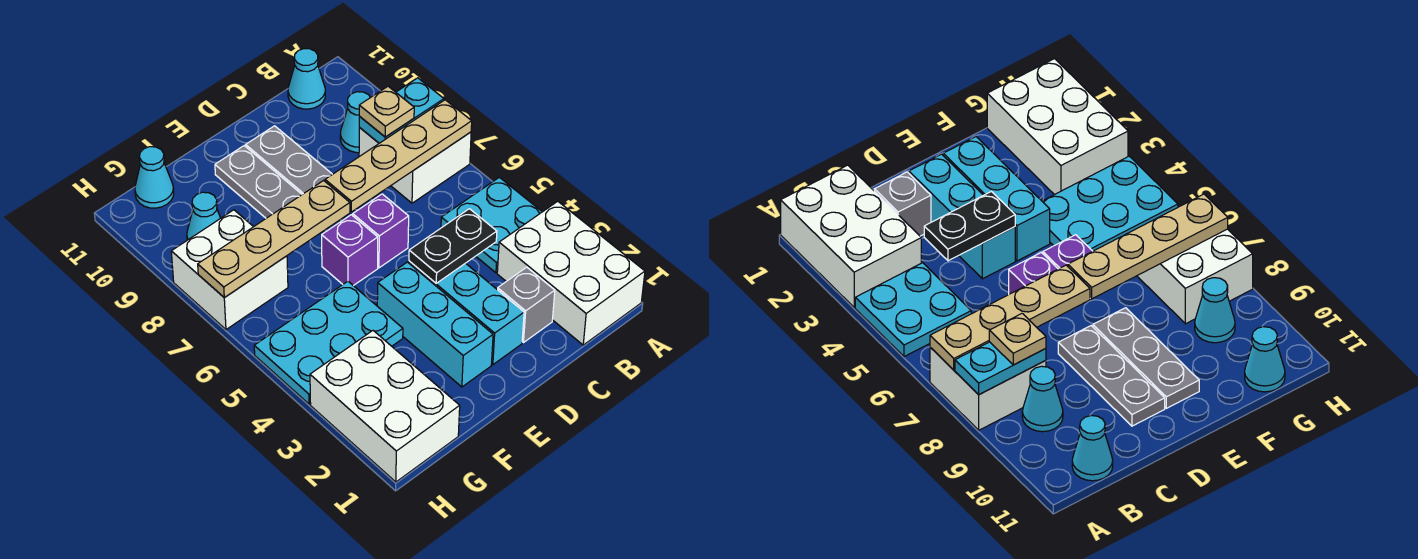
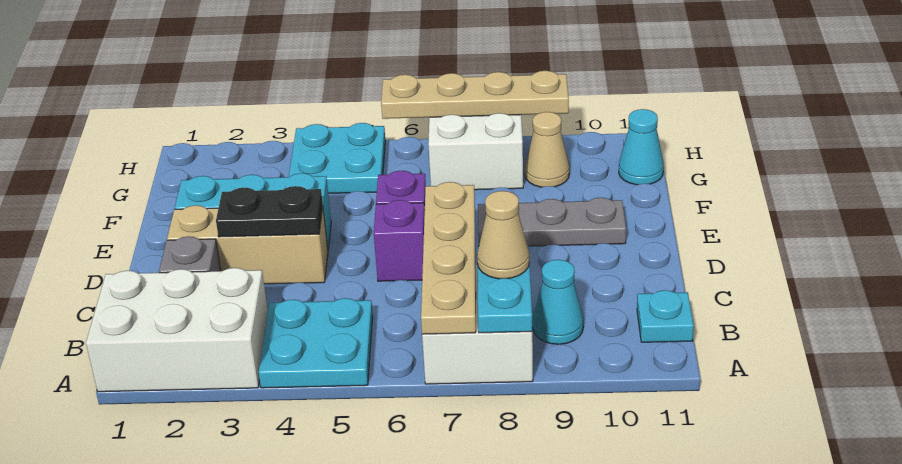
tan plate B8 level 3 -> tan cone B8 level 3
cyan cone B11 level 1 -> cyan plate B11 level 1
black plate C4:D4 level 2 -> black plate D3:D4 level 2
cyan brick D2:D4 level 1 -> tan brick D2:D4 level 1
grey plate D8:D10 level 1 -> none
tan plate E7:H7 level 2 -> tan plate H6:H9 level 2
cyan plate F4:H5 level 1 -> cyan plate G4:H5 level 1
white brick G1:H3 level 1 -> none
cyan cone G9 level 1 -> tan cone G9 level 1

